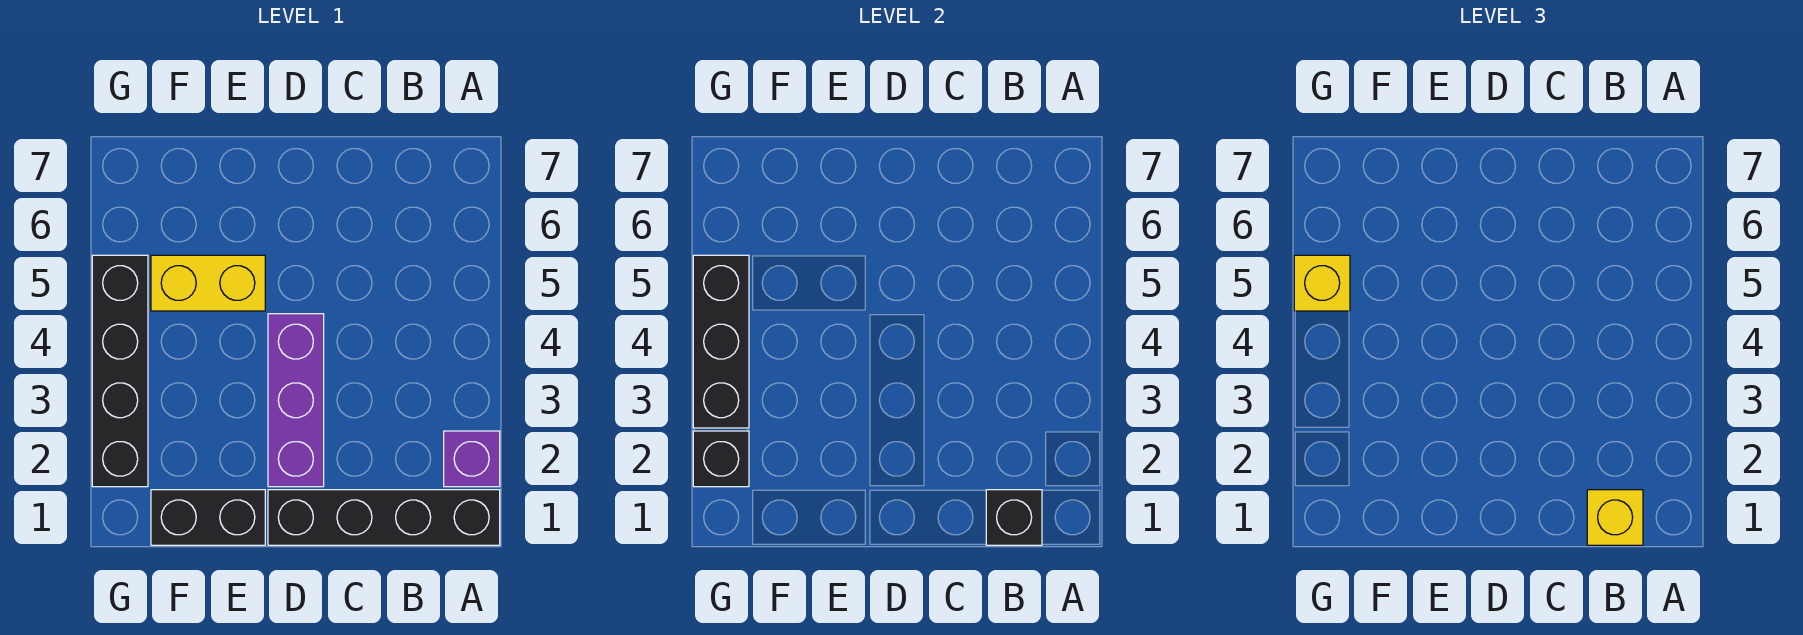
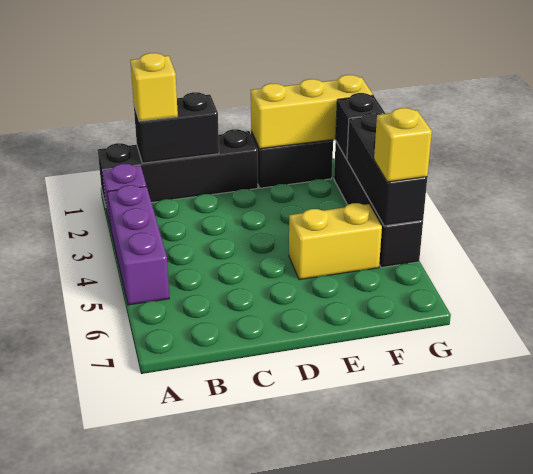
black brick B1 level 2 -> black brick B1:C1 level 2
purple brick D2:D4 level 1 -> purple brick A3:A5 level 1
none -> yellow brick E1:G1 level 2

